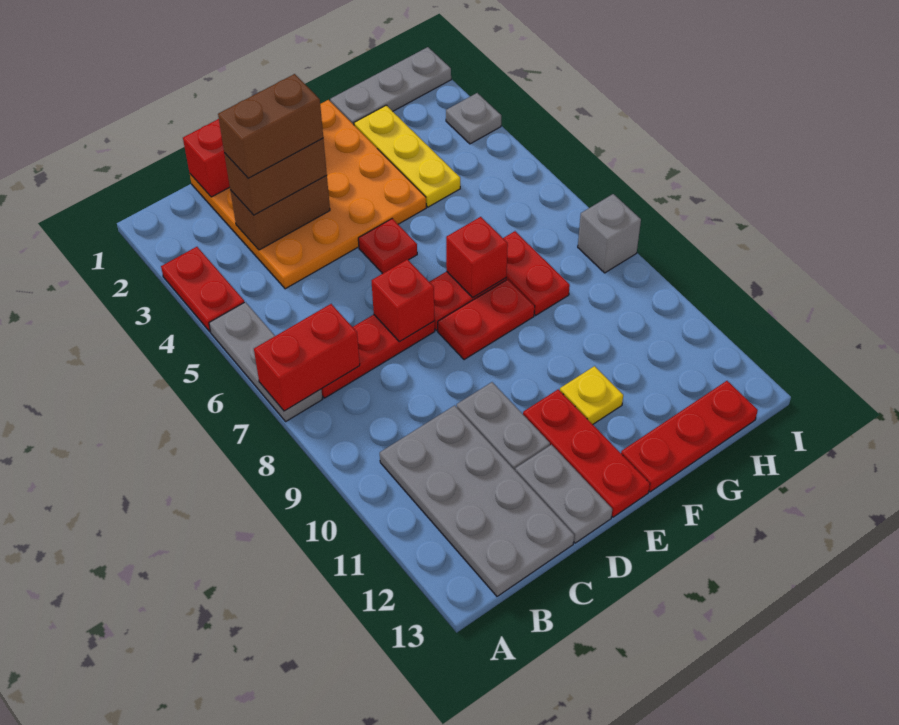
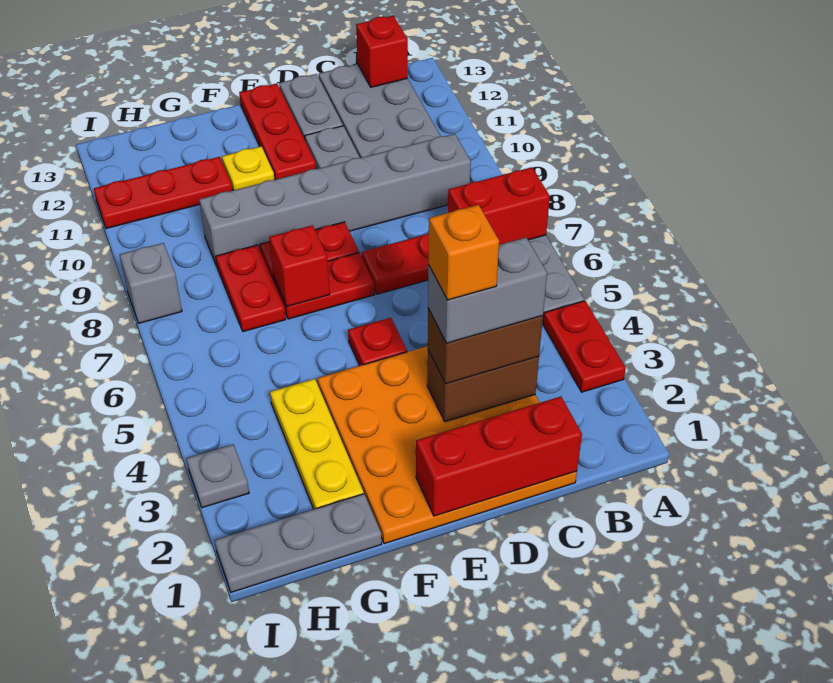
none -> grey brick B9:G9 level 1
brown brick C3:D3 level 4 -> grey brick C3:D3 level 4
none -> orange brick D3 level 5
red brick D7 level 2 -> red brick B13 level 2
red plate F13:H13 level 1 -> red plate G11:I11 level 1

